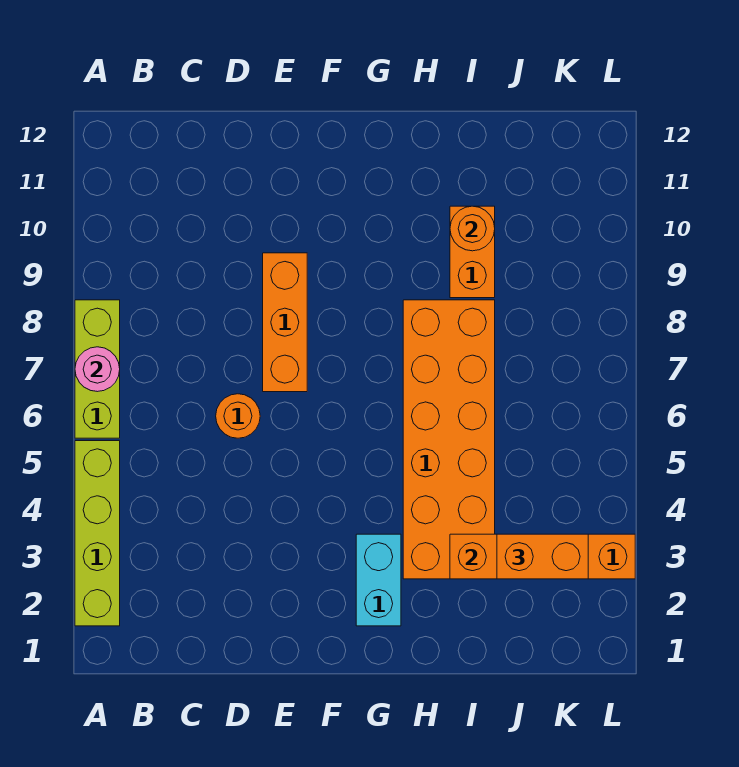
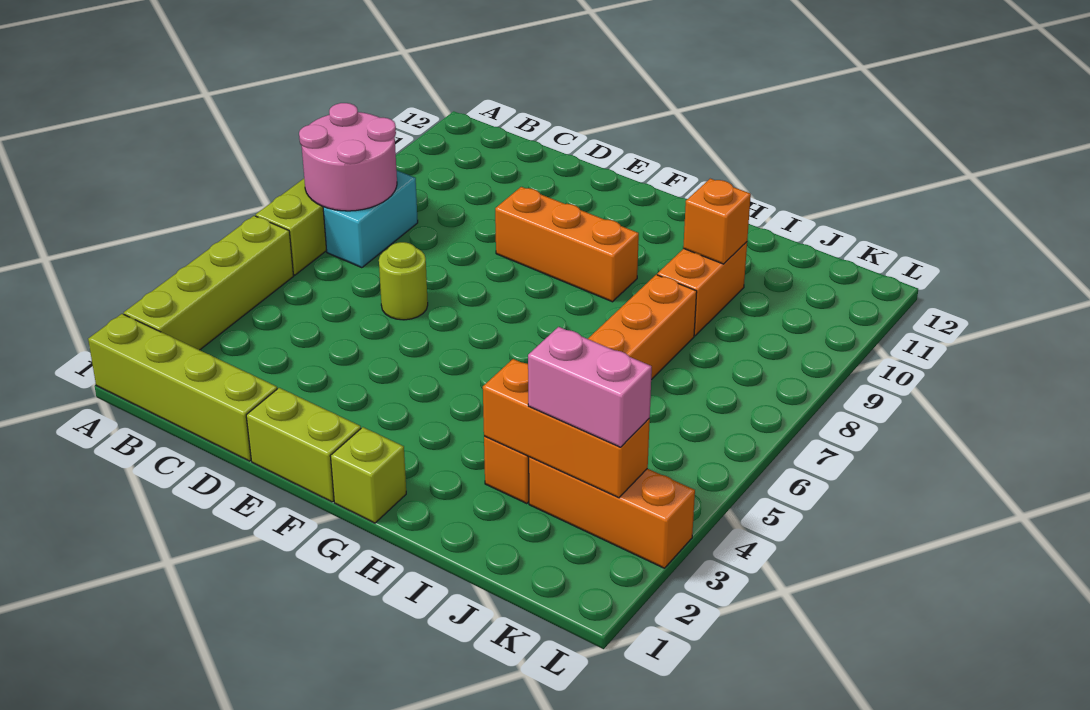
none -> lime brick A1:D1 level 1
pink round brick A7 level 2 -> pink round brick A7:B8 level 2
orange round brick D6 level 1 -> lime round brick D6 level 1
none -> lime brick E1:F1 level 1
orange brick E7:E9 level 1 -> orange brick E9:G9 level 1
none -> lime brick G1 level 1
cyan brick G2:G3 level 1 -> cyan brick B7:B8 level 1
orange brick H3:I8 level 1 -> orange brick I3:I8 level 1
orange round brick I10 level 2 -> orange brick I10 level 2
orange brick J3:K3 level 3 -> pink brick J3:K3 level 3

